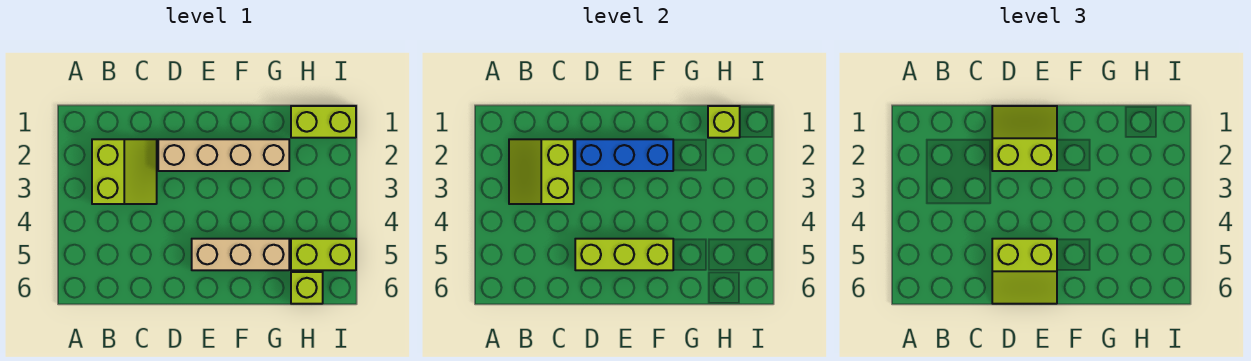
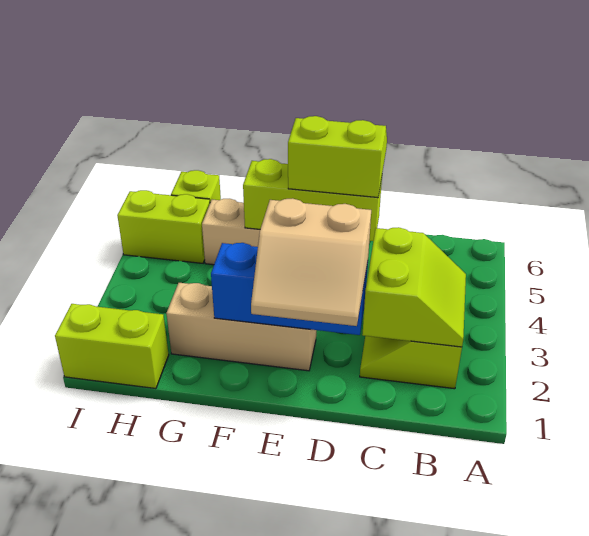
lime slope D1:E2 level 3 top 2 -> tan slope D1:E2 level 3 top 2
tan brick D2:G2 level 1 -> tan brick E2:G2 level 1
lime brick H1 level 2 -> none

